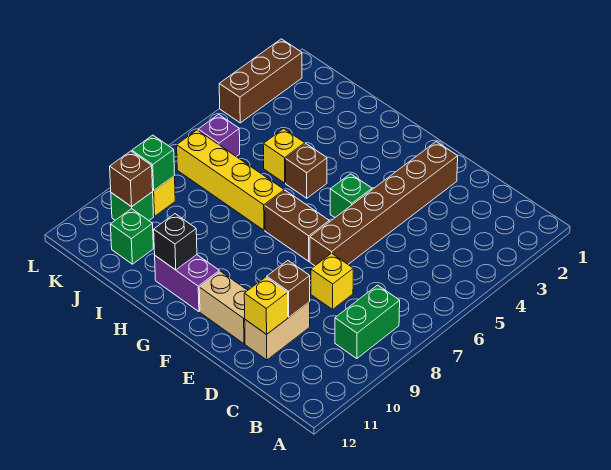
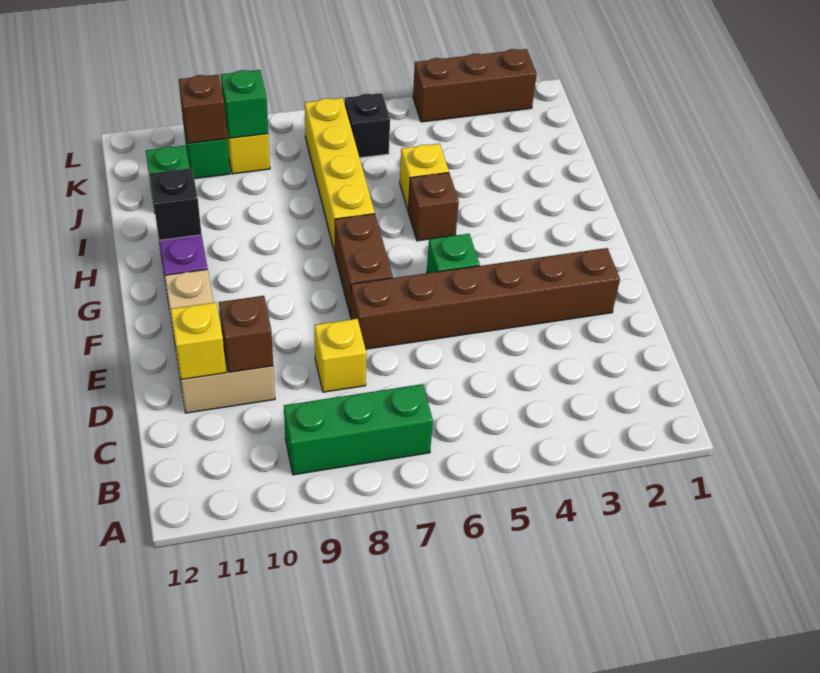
green brick B8:B9 level 1 -> green brick B7:B9 level 1
purple brick K6 level 1 -> black brick K6 level 1

